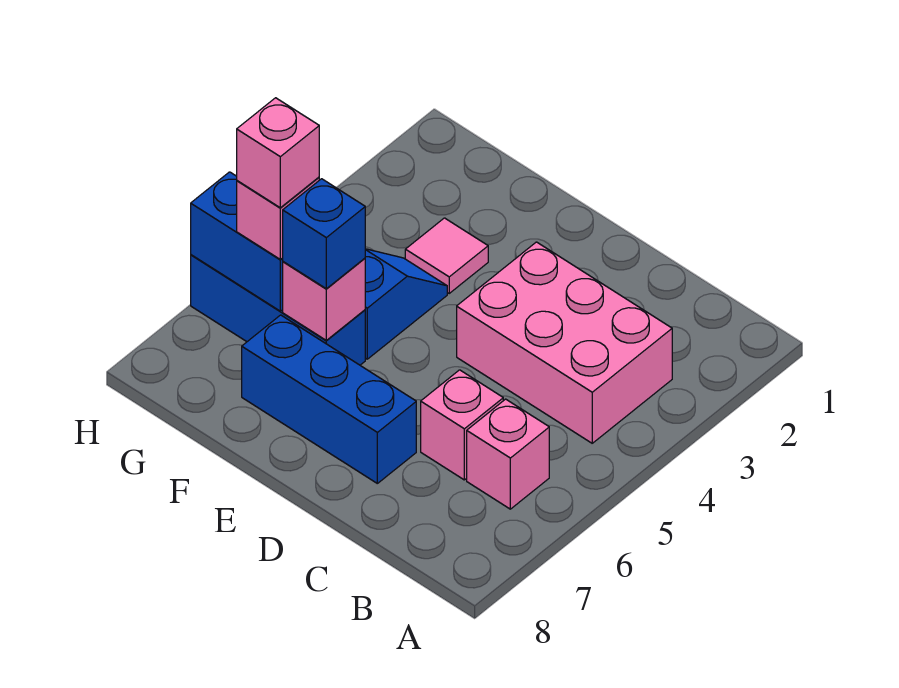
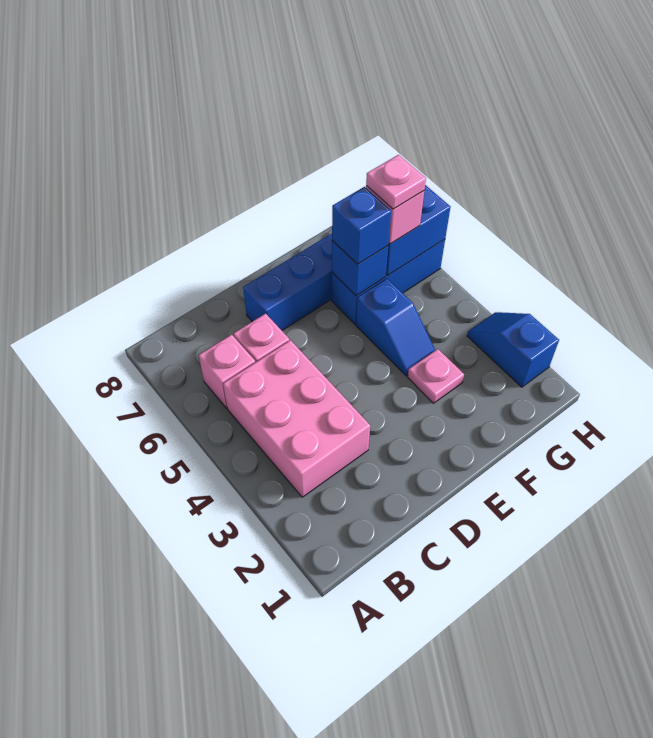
pink brick B3:D4 level 1 -> pink brick B3:C5 level 1
pink tile F3 level 1 -> pink plate F3 level 1
pink brick F6 level 2 -> blue brick F6 level 2
pink brick G6 level 4 -> pink plate G6 level 4
none -> blue slope H2:H3 level 1 top 2

